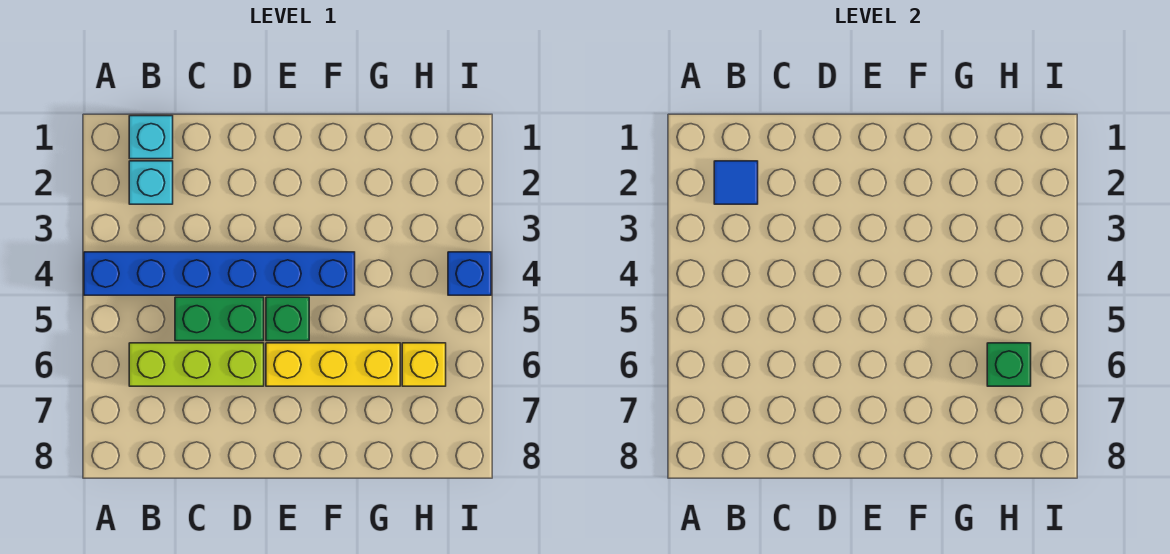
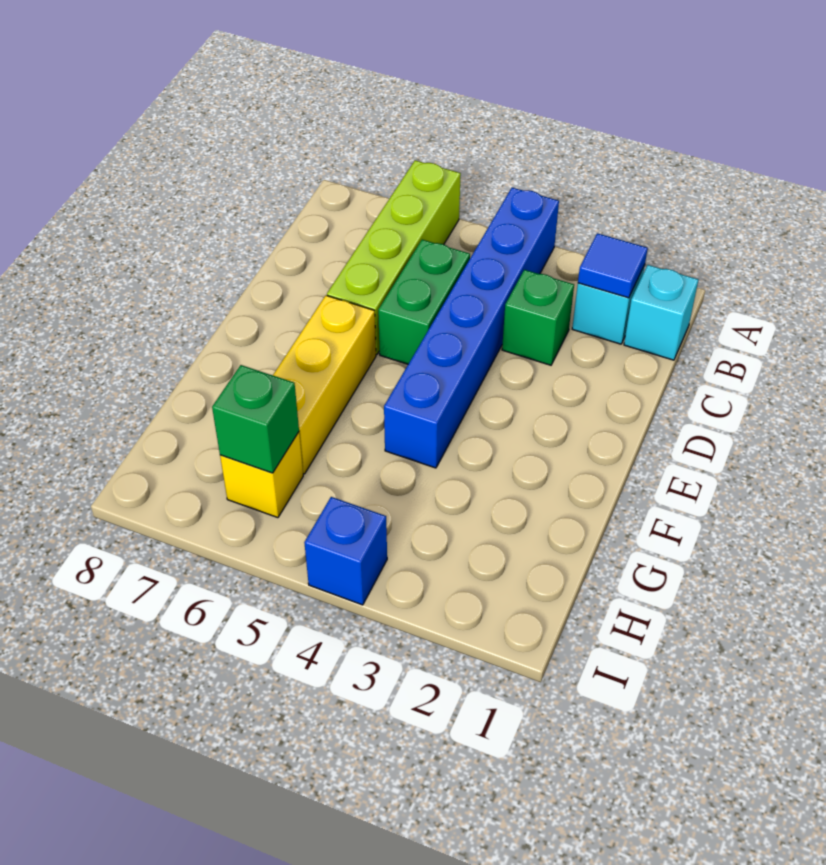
lime brick B6:D6 level 1 -> lime brick A6:D6 level 1
green brick E5 level 1 -> green brick C3 level 1

